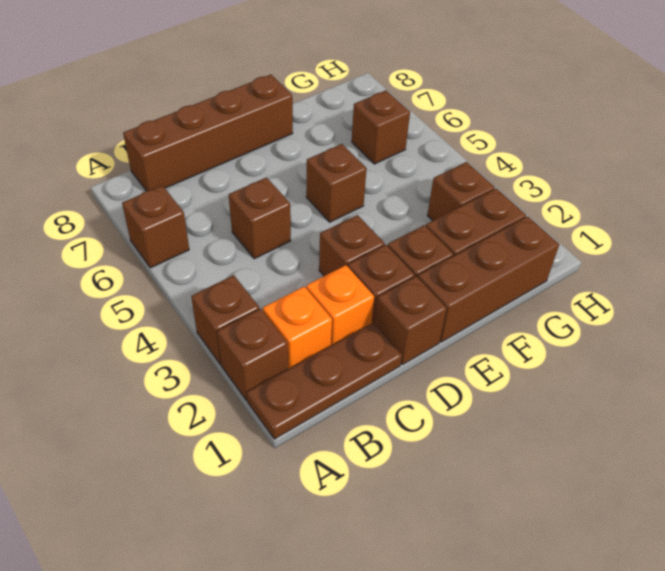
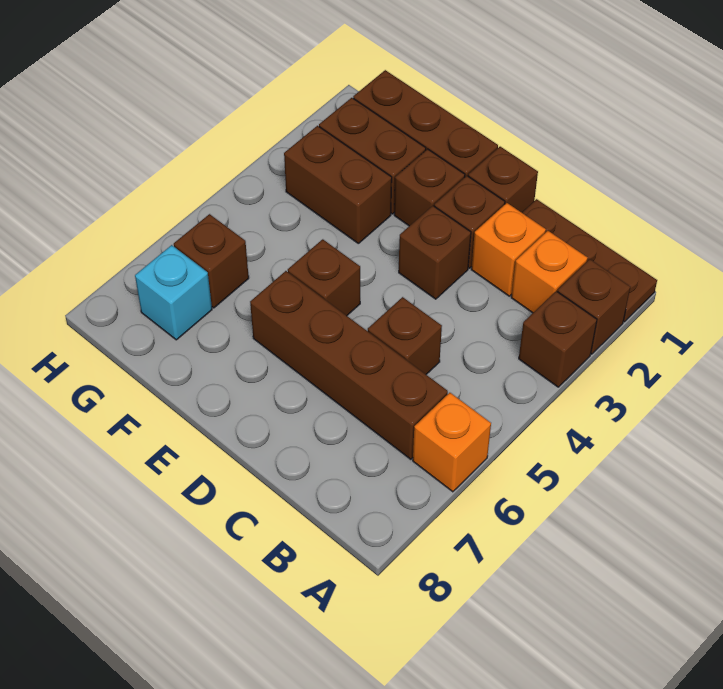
brown brick A6 level 1 -> orange brick A6 level 1
brown brick B8:E8 level 1 -> brown brick B6:E6 level 1
brown brick G3 level 1 -> brown brick F3:G3 level 1
none -> cyan brick G7 level 1

